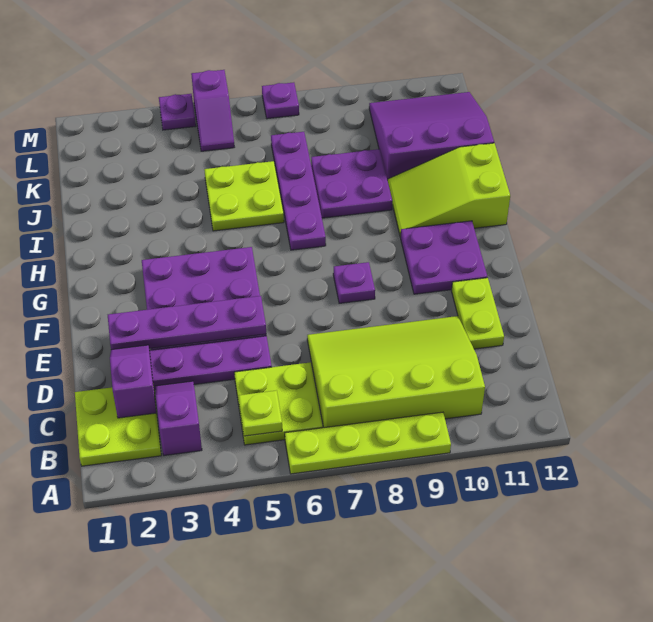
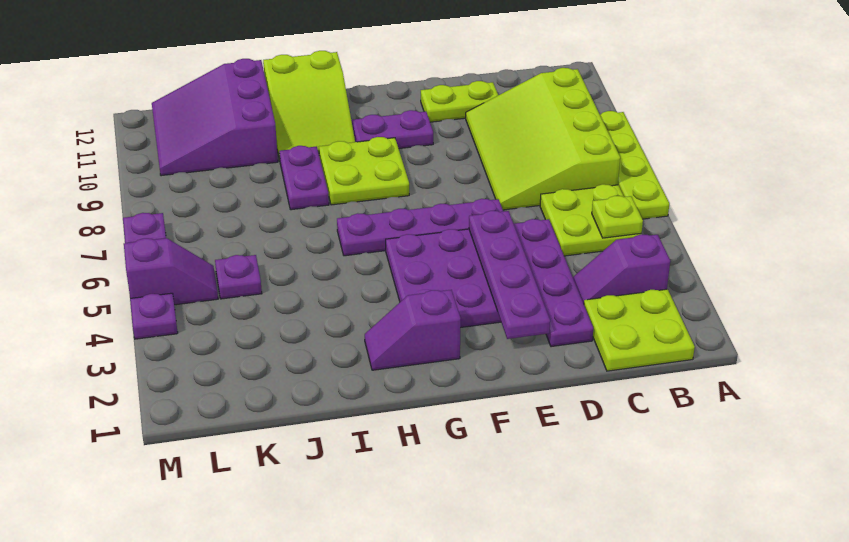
purple slope C2:D2 level 2 top C -> purple slope G2:H2 level 1 top G
purple plate F8 level 1 -> purple plate K5 level 1
purple plate F10:G11 level 1 -> purple plate F10:G10 level 1
purple plate H7:K7 level 1 -> purple plate E6:H6 level 1
lime plate I5:J6 level 1 -> lime plate G8:H9 level 1
purple plate I8:J9 level 1 -> purple plate I8:I9 level 1

